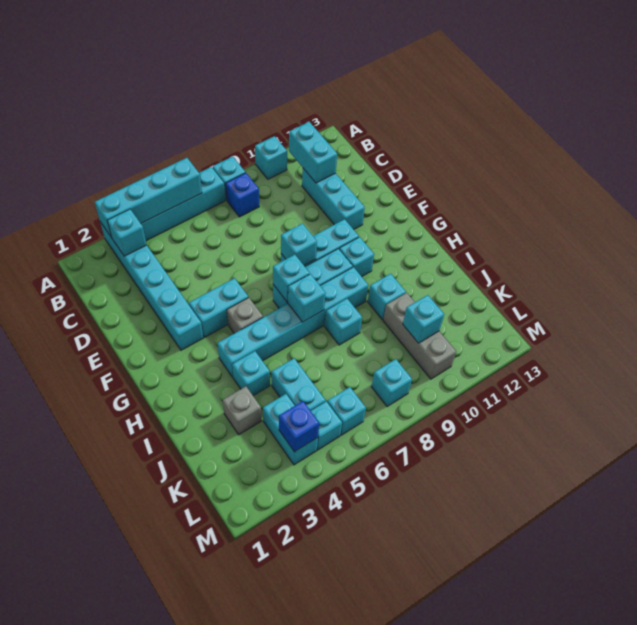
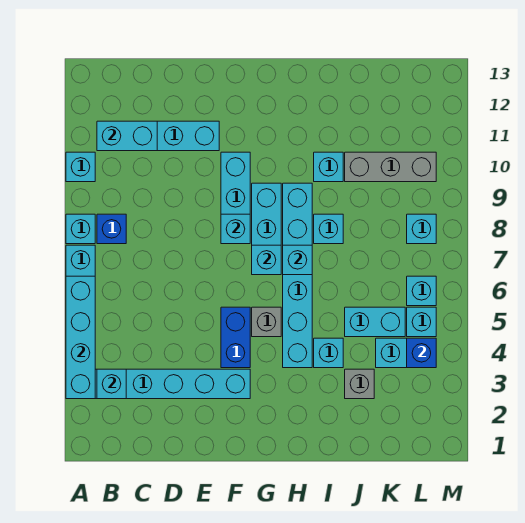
cyan brick F4:F5 level 1 -> blue brick F4:F5 level 1
cyan brick G10 level 1 -> none
cyan brick K10 level 2 -> none

